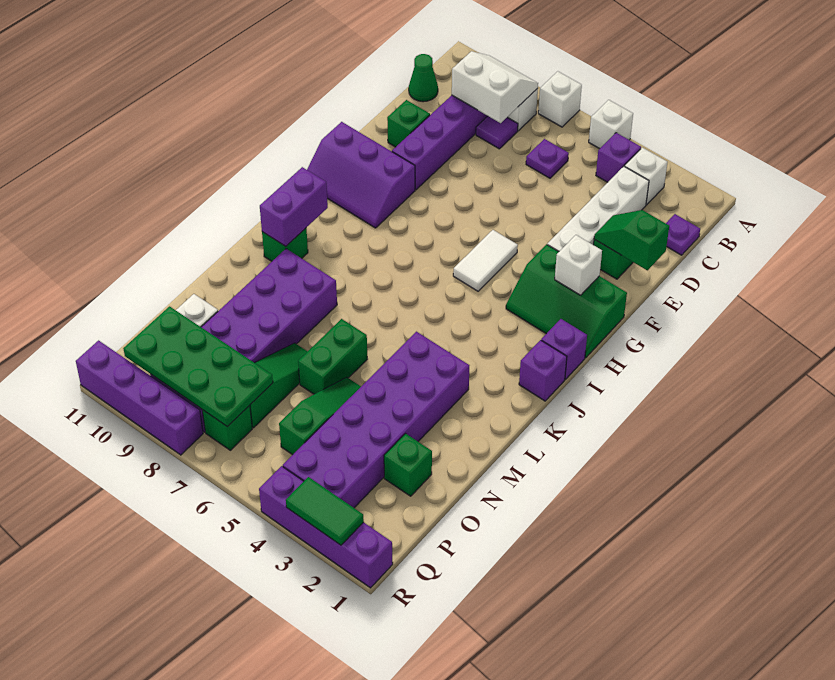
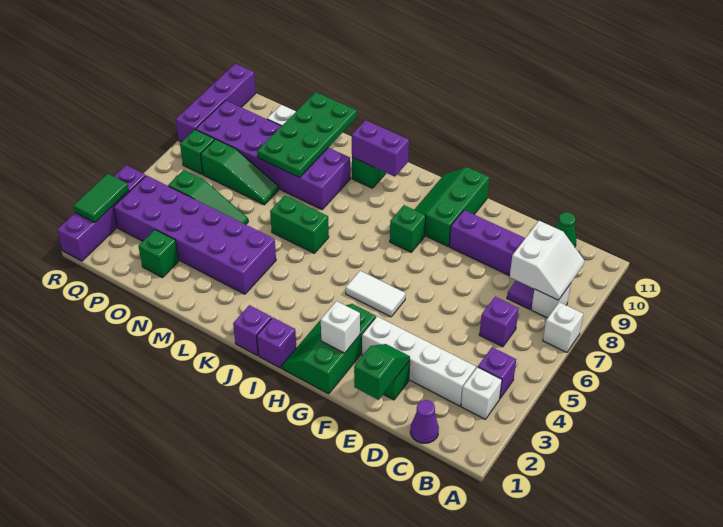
white brick A5 level 1 -> none
purple plate C1 level 1 -> purple cone C1 level 1
purple plate C6 level 1 -> purple brick C6 level 1
green brick E10 level 1 -> green brick H8 level 1
purple slope G9:H11 level 1 top G -> green slope G9:H11 level 1 top G
green brick M6:N6 level 1 -> green brick K6:L6 level 1
green plate P7:Q10 level 2 -> green plate M8:N11 level 2

